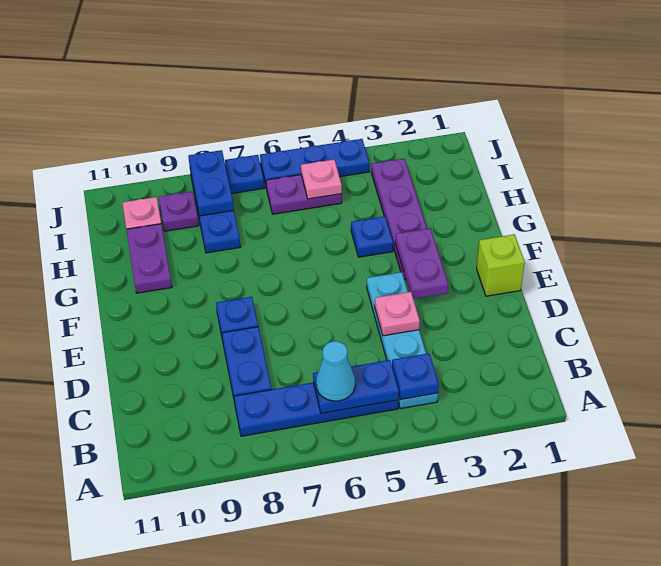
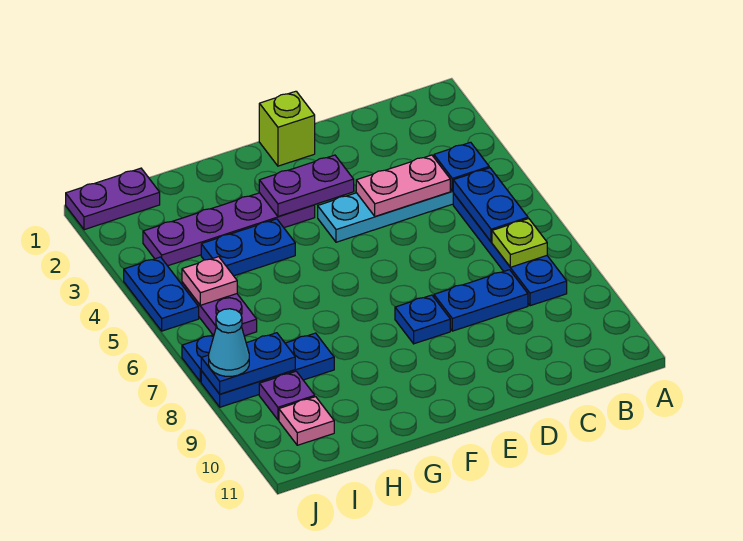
cyan cone B6 level 3 -> cyan cone J8 level 3
none -> lime plate B7 level 2
pink plate D4 level 2 -> pink plate C4:D4 level 2
blue plate G4 level 1 -> blue plate G4:H4 level 1
purple plate G10:H10 level 1 -> purple plate I1:J1 level 1
blue plate J4:J6 level 1 -> blue plate J4:J5 level 1

